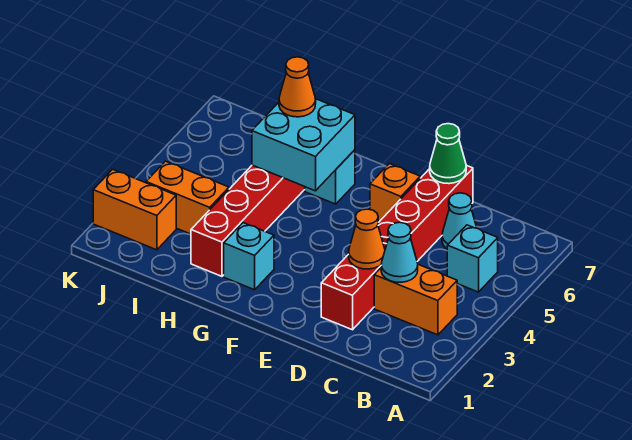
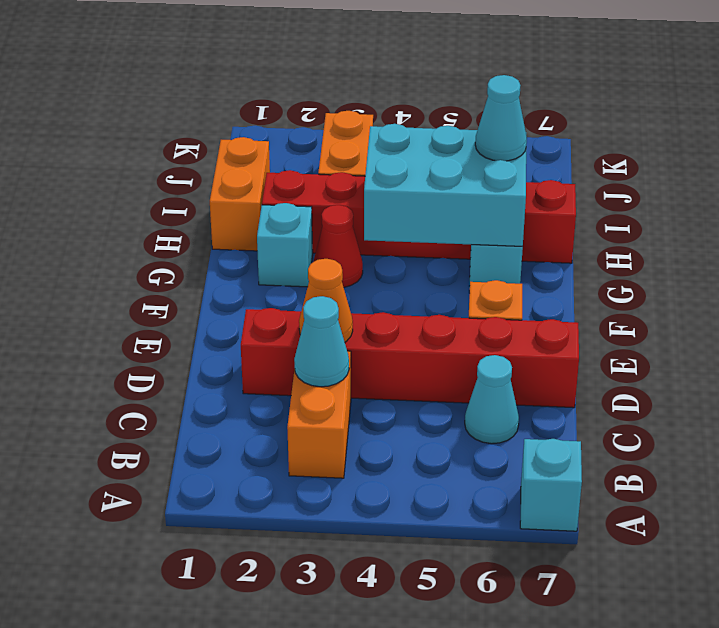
cyan brick B5 level 1 -> cyan brick A7 level 1
green cone D7 level 2 -> none
none -> red cone G3 level 1
cyan brick G5:H6 level 2 -> cyan brick G4:H6 level 2
orange cone H6 level 3 -> cyan cone H6 level 3
orange brick J2:K2 level 1 -> orange brick H1:I1 level 1

